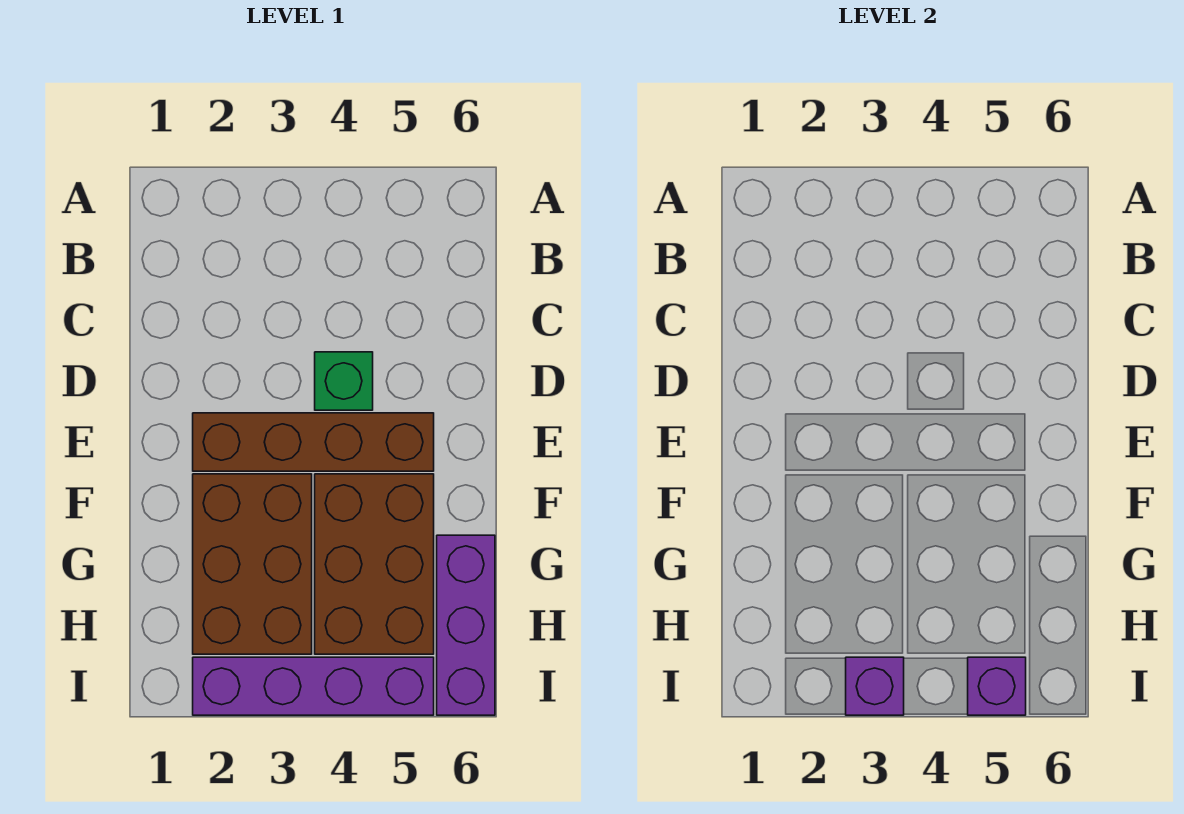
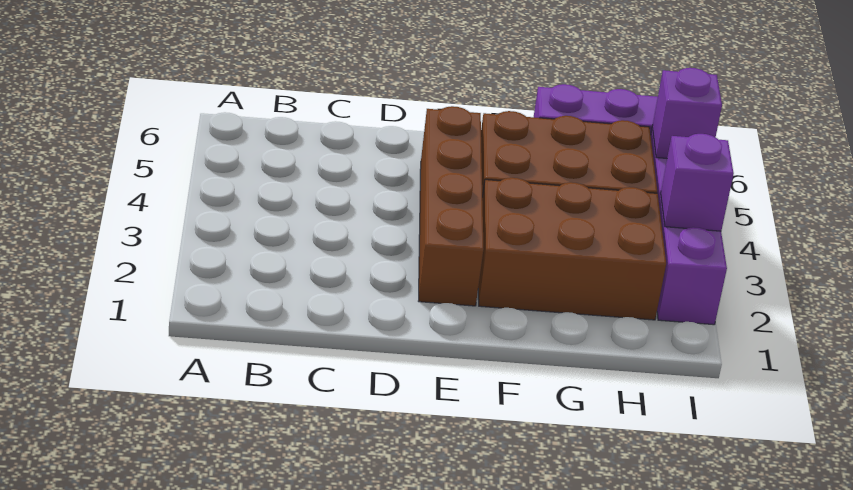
green brick D4 level 1 -> none

